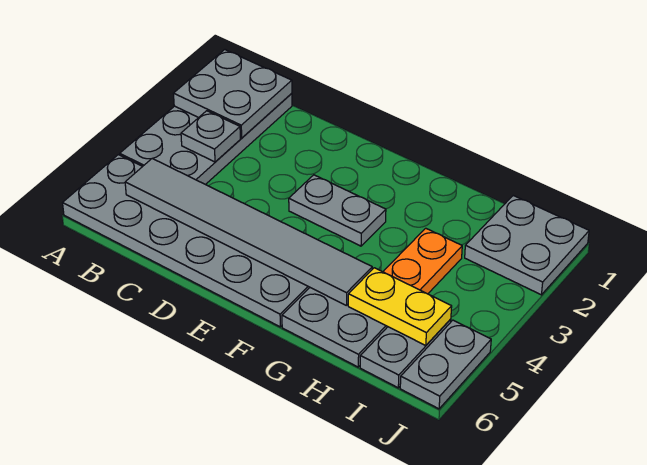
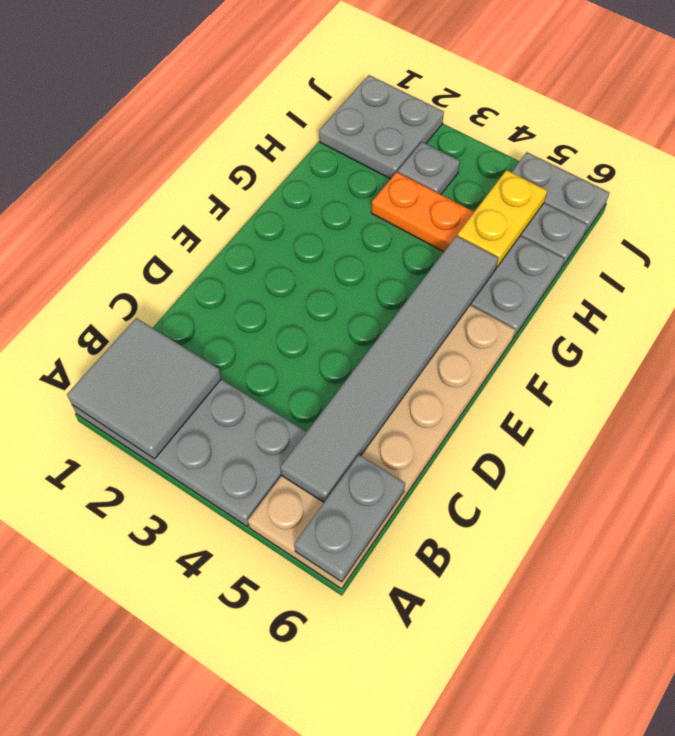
grey plate A1:B2 level 2 -> grey tile A1:B2 level 2
grey plate A5:F6 level 1 -> tan plate A5:F6 level 1
grey plate B3 level 2 -> grey plate I3 level 1
grey plate E3:F3 level 1 -> grey plate A6:B6 level 2

